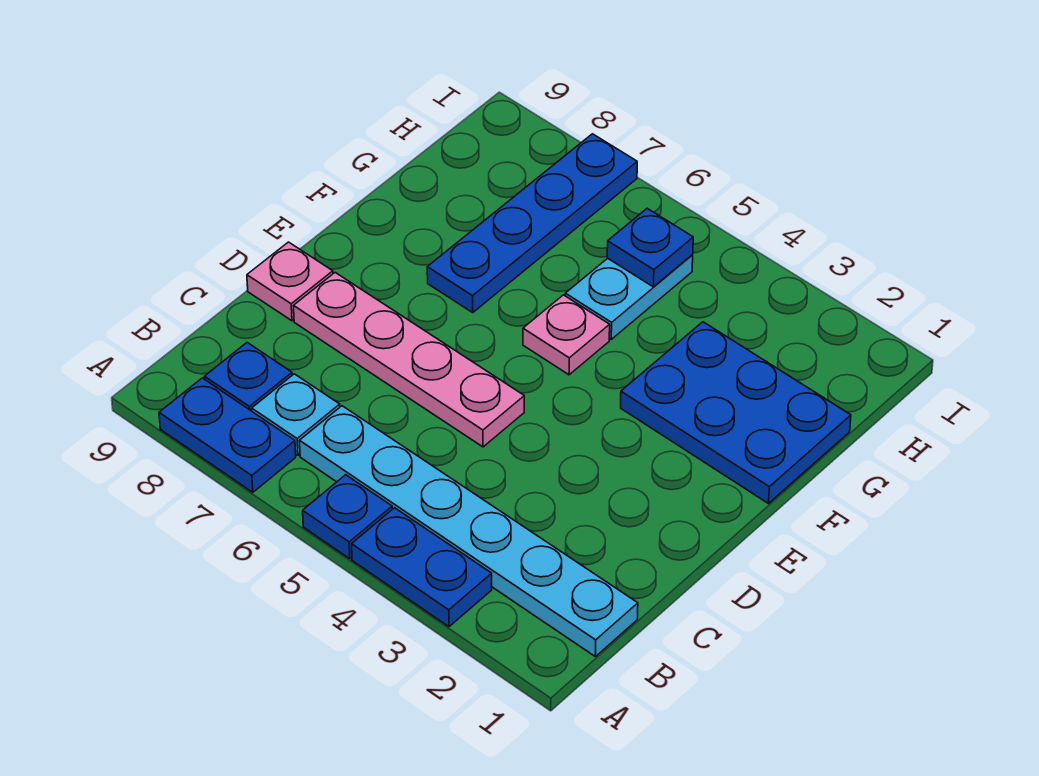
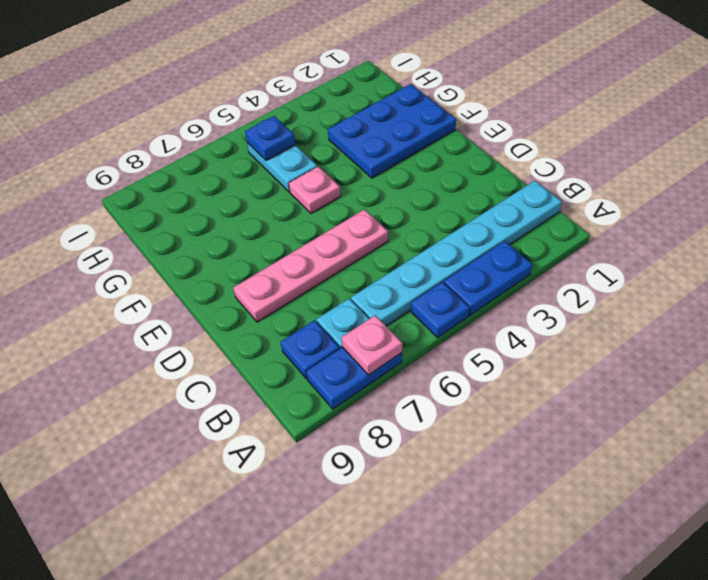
pink plate D9 level 1 -> pink plate A7 level 2
blue plate F7:I7 level 1 -> none

